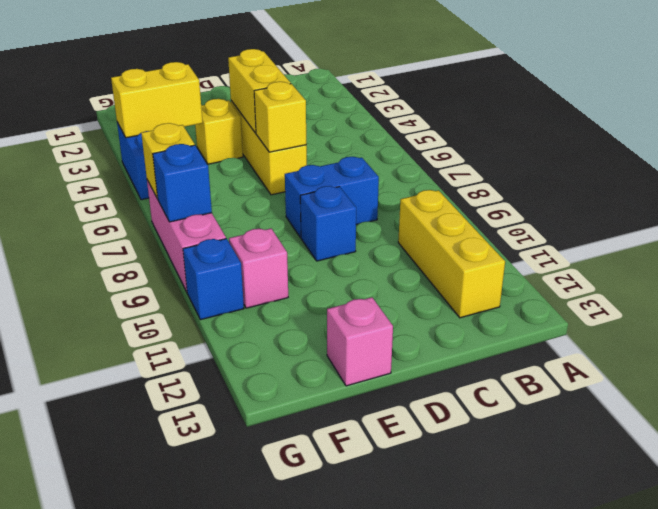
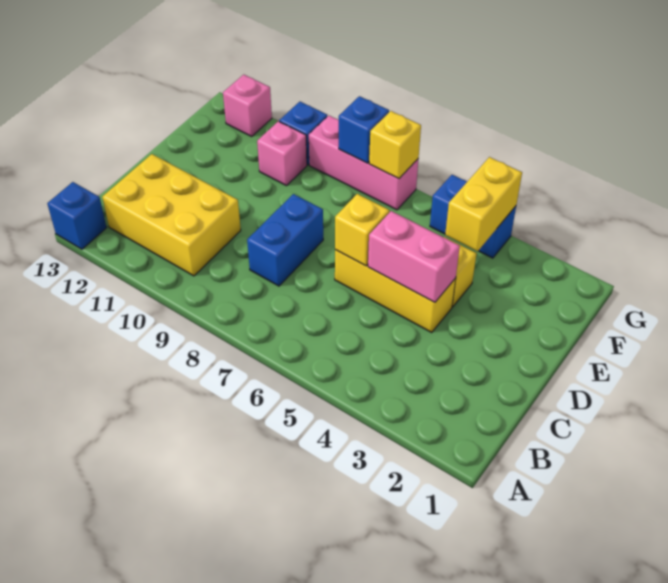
yellow brick B10:B12 level 1 -> yellow brick B10:C12 level 1
yellow brick D4:D5 level 2 -> pink brick D4:D5 level 2
blue brick D9 level 1 -> blue brick A13 level 1
pink brick E13 level 1 -> pink brick G12 level 1

